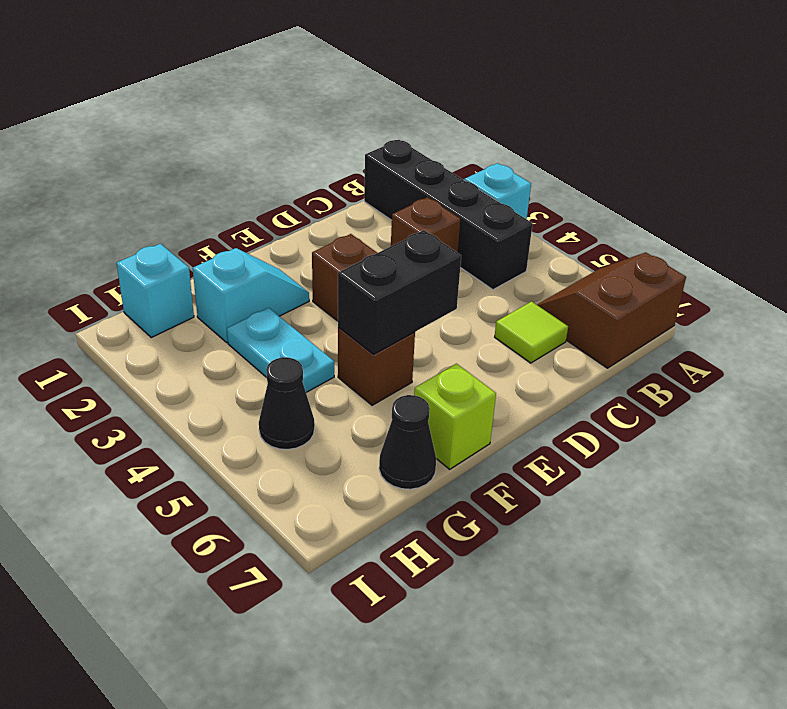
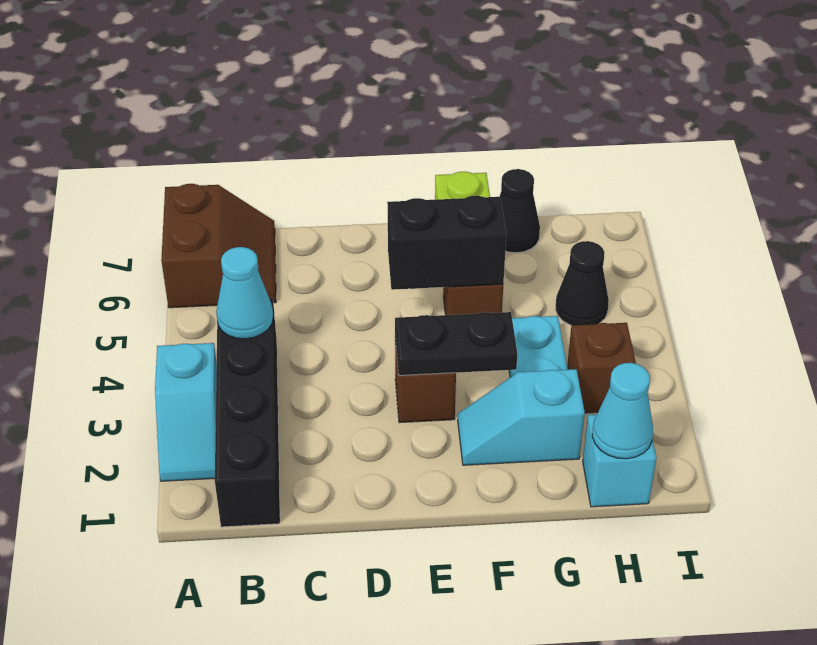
brown slope A6:B7 level 1 top 7 -> brown slope A6:B7 level 1 top A
none -> cyan cone B4 level 2
brown brick C3 level 1 -> brown brick H3 level 1
lime tile C6 level 1 -> none
none -> black plate E3:F3 level 2
none -> cyan cone H1 level 2

